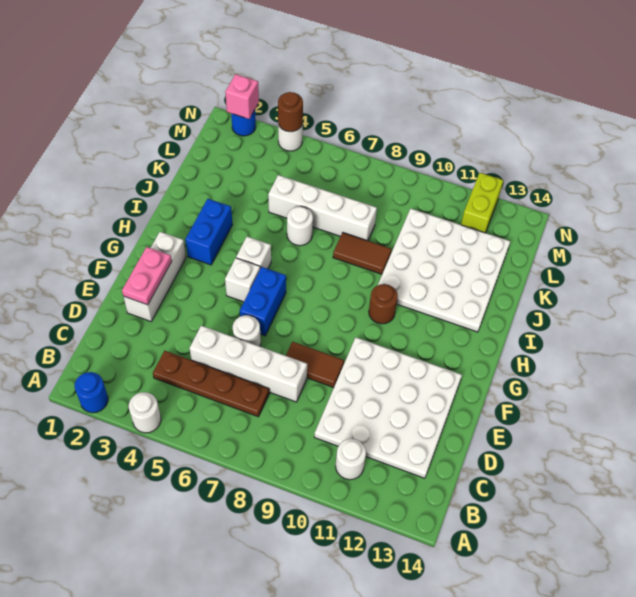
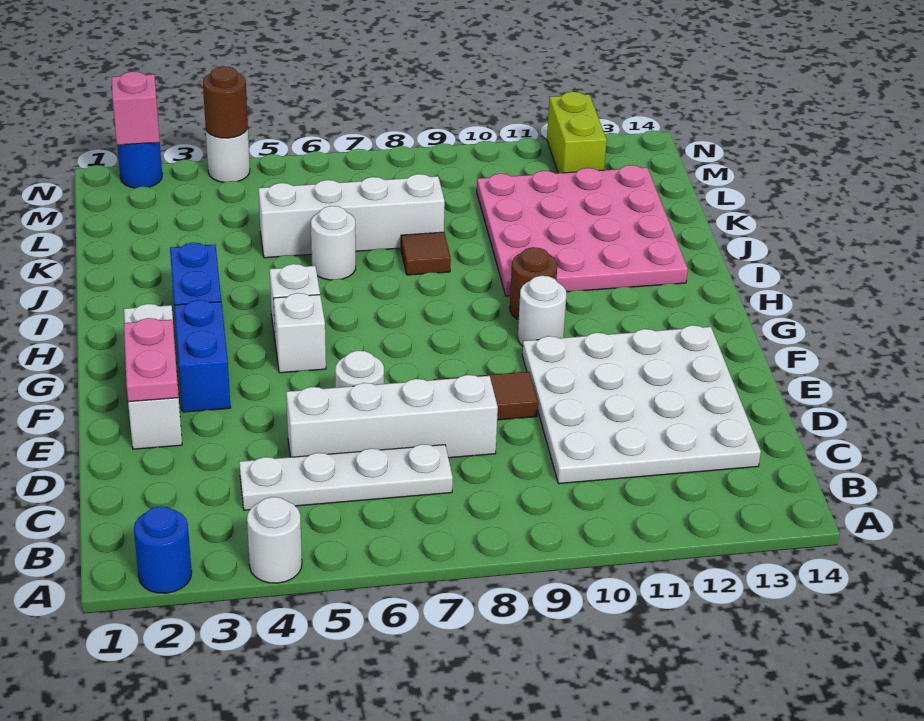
white round brick B11 level 1 -> white round brick G10 level 1
brown plate C4:C7 level 1 -> white plate C4:C7 level 1
blue brick F6:G6 level 1 -> blue brick F3:G3 level 1
white plate I10:L13 level 1 -> pink plate I10:L13 level 1
brown tile J8:J9 level 1 -> brown tile J8 level 1

